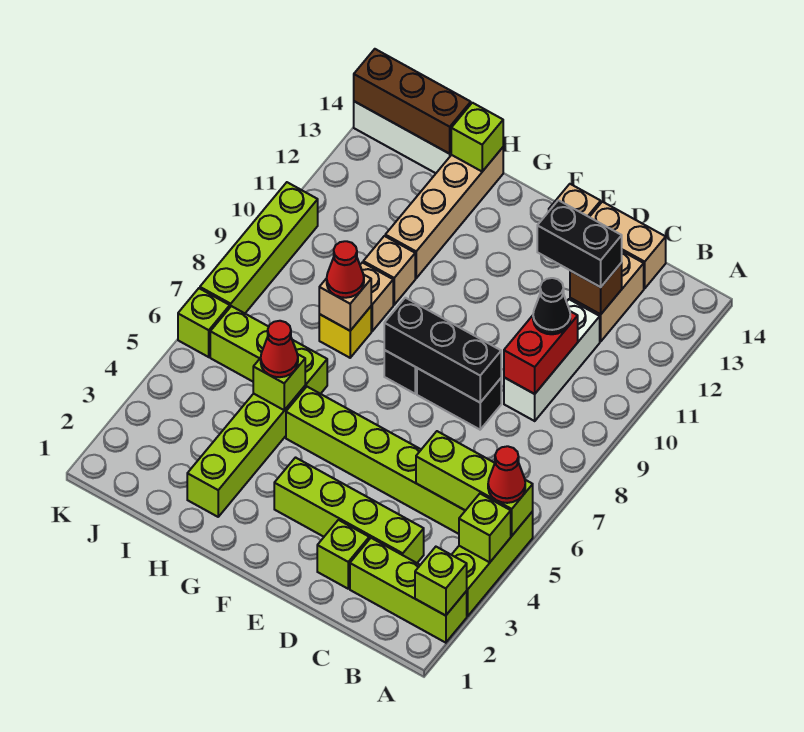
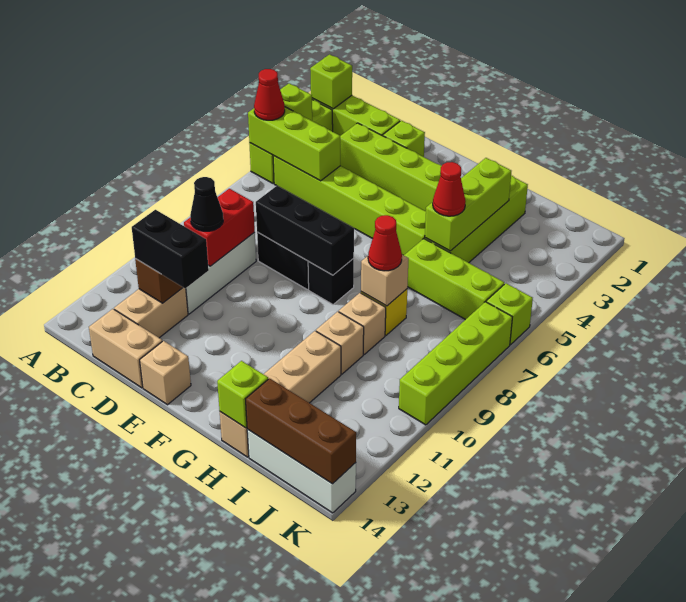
lime brick H5 level 2 -> lime brick H3:H5 level 2

